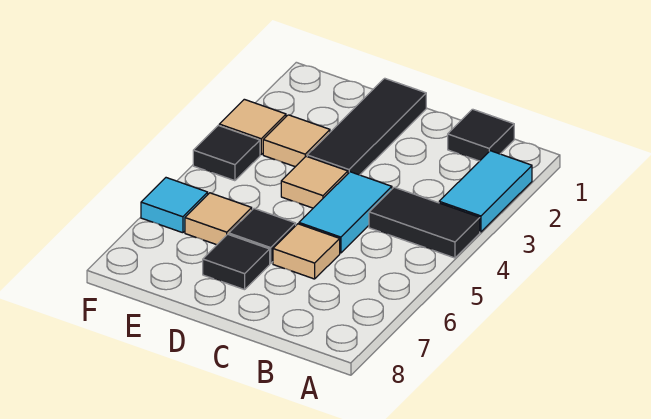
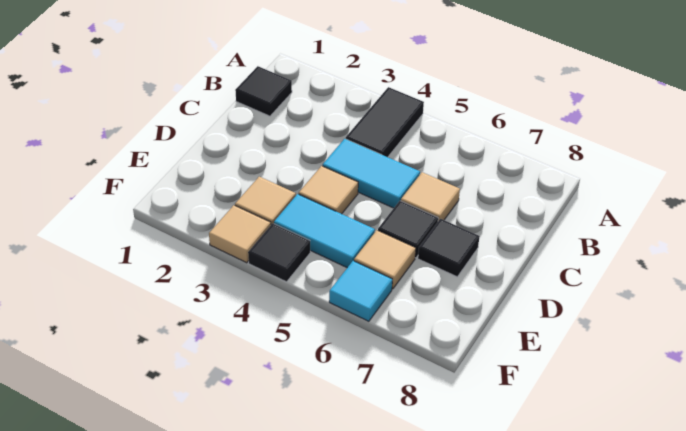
cyan tile A2:A3 level 1 -> cyan tile E4:E5 level 1
black tile D1:D3 level 1 -> none

